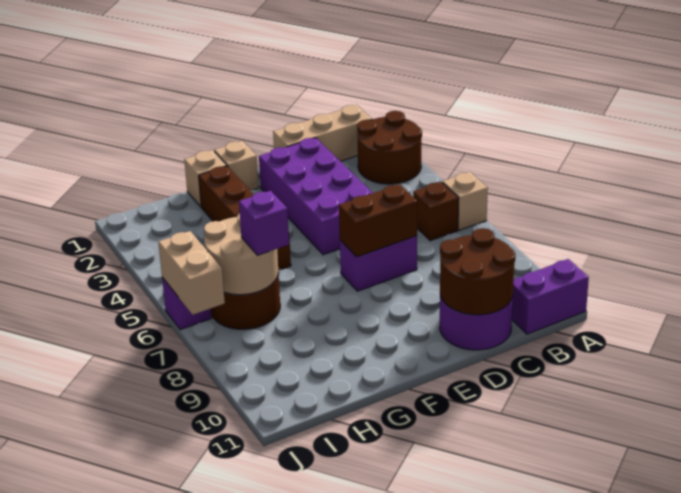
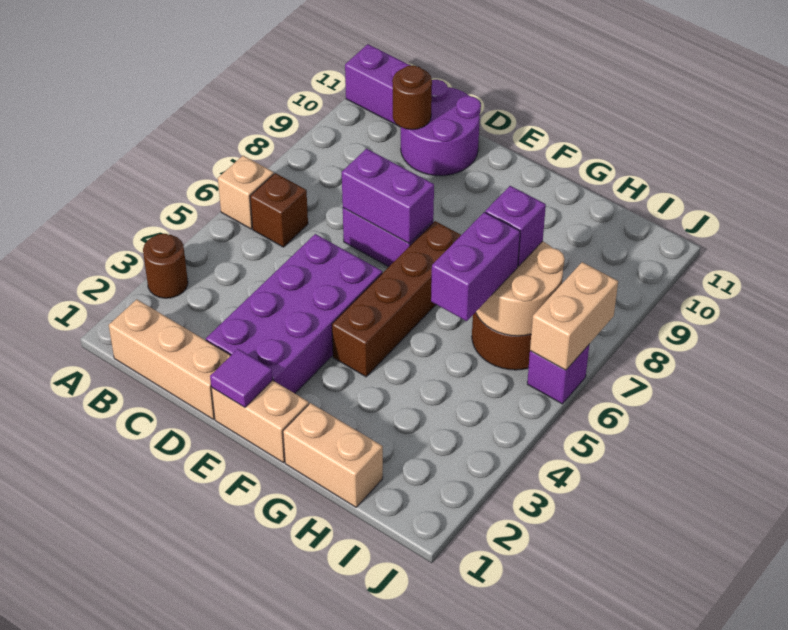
brown round brick A2:B3 level 1 -> brown round brick A3 level 1
brown round brick C10:D11 level 2 -> brown round brick C10 level 2
brown brick D7:E7 level 2 -> purple brick D7:E7 level 2
none -> purple tile E1 level 2
tan brick F1 level 1 -> tan brick E1:F1 level 1
tan brick G1 level 1 -> tan brick G1:H1 level 1
brown brick G2:G5 level 1 -> brown brick F4:F7 level 1
none -> purple brick H5:H6 level 3

